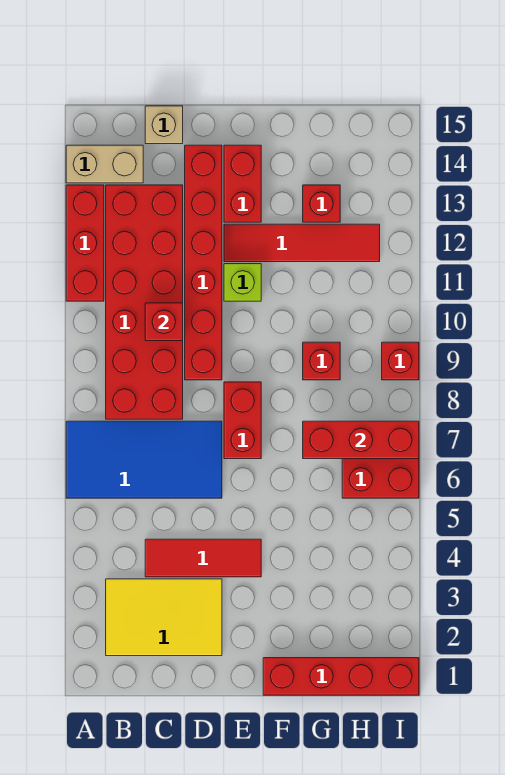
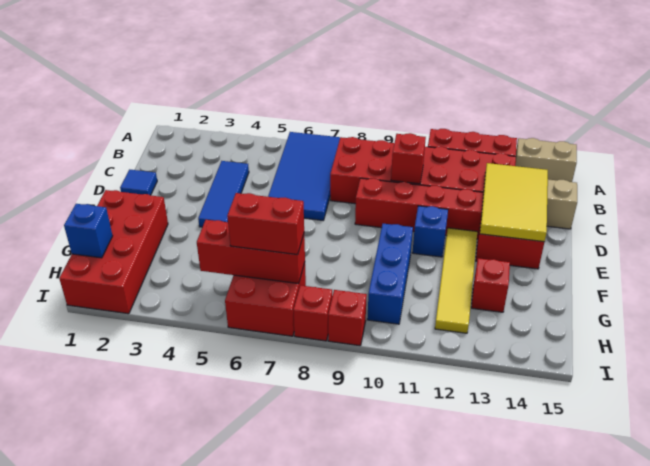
tan brick A14:B14 level 1 -> tan brick A14:A15 level 1
yellow tile B2:D3 level 1 -> yellow tile C13:E14 level 2
red tile C4:E4 level 1 -> blue tile C4:E4 level 1
none -> blue tile D1 level 1
red brick E7:E8 level 1 -> red brick H6:H7 level 3
lime brick E11 level 1 -> blue brick E11 level 1
red tile E12:H12 level 1 -> yellow tile E12:H12 level 1
red brick F1:I1 level 1 -> red brick F1:I2 level 1
none -> blue brick F10:H10 level 1
red brick G7:I7 level 2 -> red brick H5:H7 level 2
red brick G9 level 1 -> red brick I8 level 1
none -> blue brick H1 level 2

